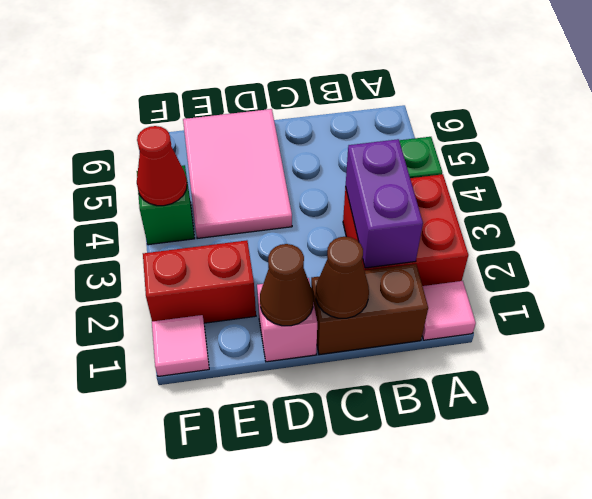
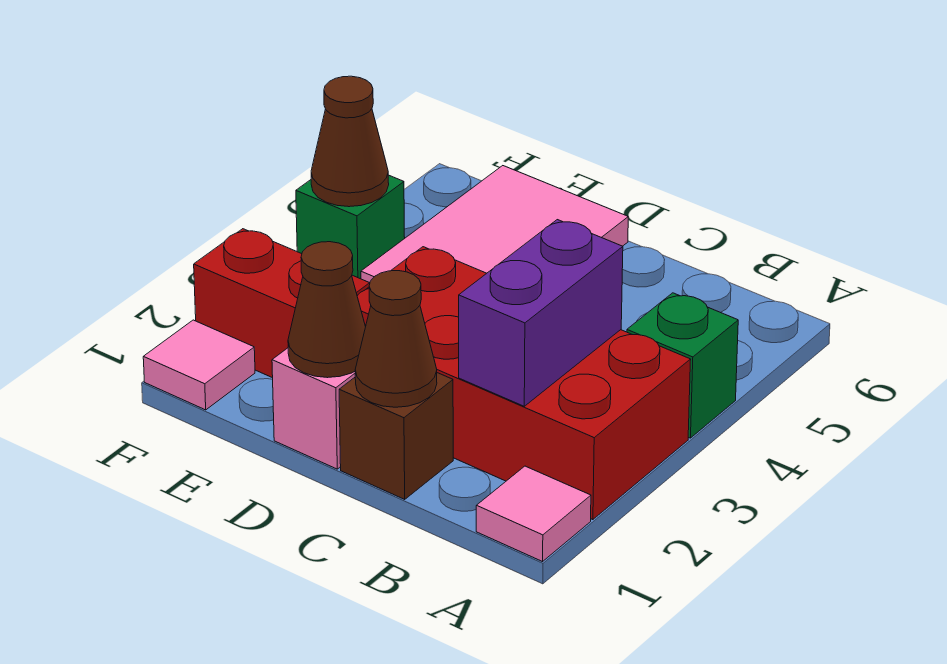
red brick A2:B3 level 1 -> red brick A2:D3 level 1
brown brick B1:C1 level 1 -> brown brick C1 level 1
red cone F4 level 2 -> brown cone F4 level 2

